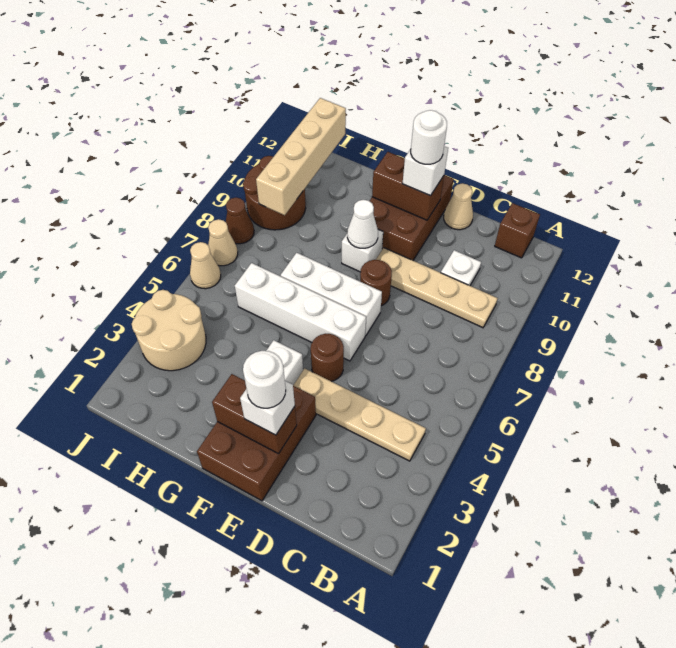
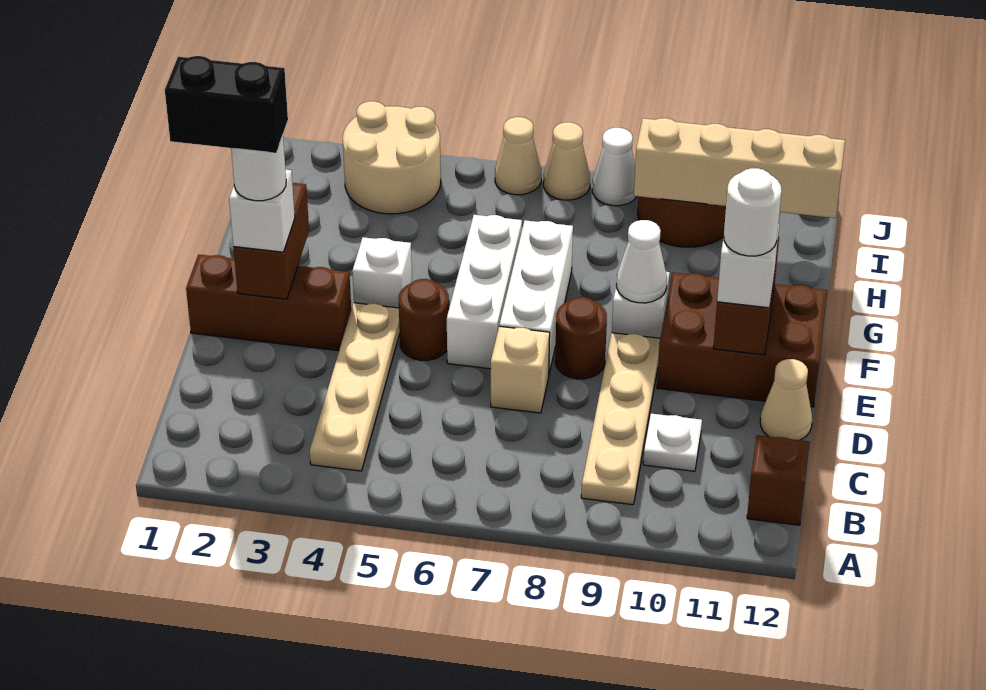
none -> tan brick D7 level 1
brown brick E1:F3 level 1 -> brown brick E1:E3 level 1
none -> black brick E1:E2 level 5
white brick E6:H6 level 1 -> white brick E6:G6 level 1
brown cone J8 level 1 -> white cone J8 level 1

